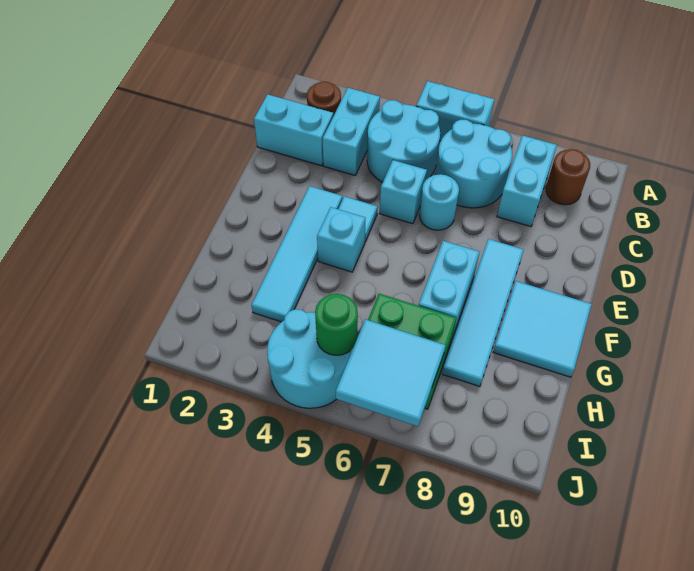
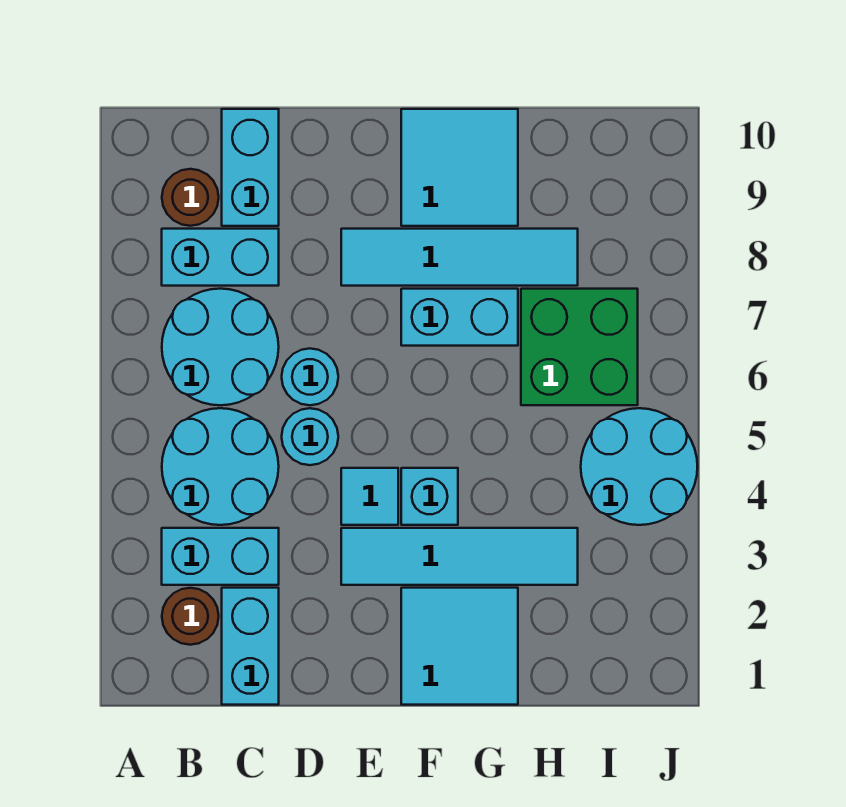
cyan brick A5:A6 level 1 -> cyan brick C9:C10 level 1
cyan brick D5 level 1 -> cyan round brick D5 level 1
green round brick I5 level 2 -> none
cyan tile I6:J7 level 2 -> cyan tile F1:G2 level 1

